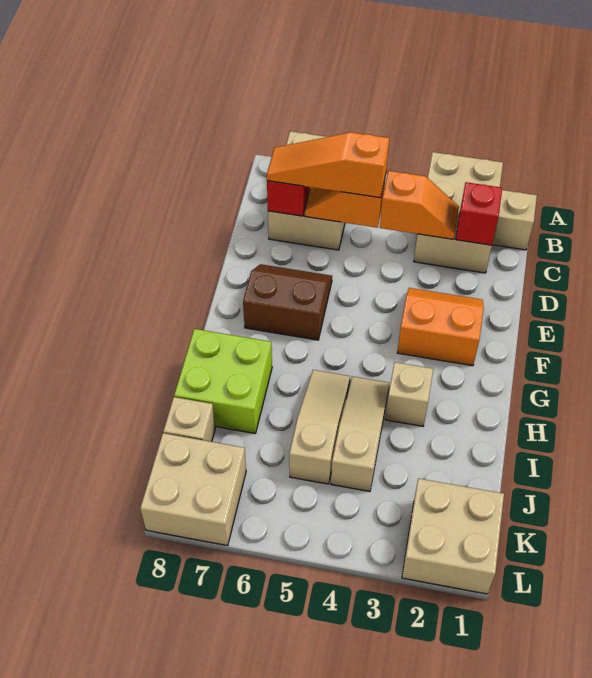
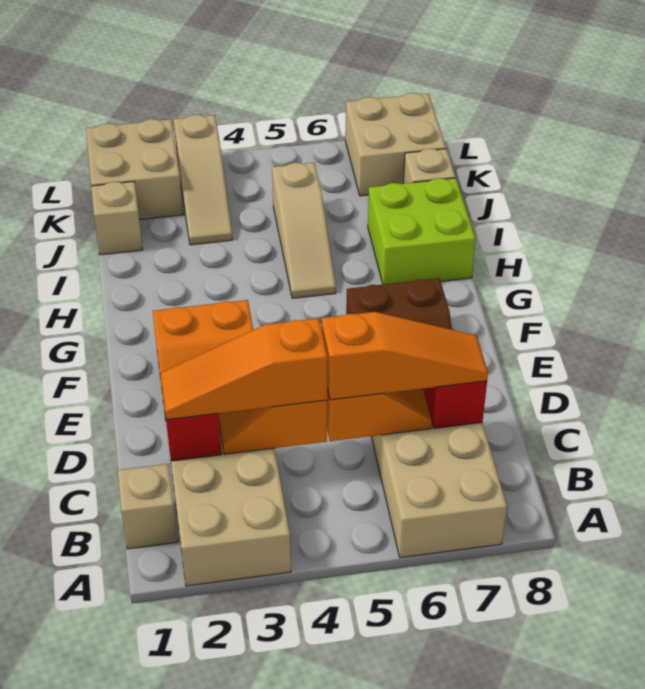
none -> orange slope C2:C4 level 3 top 4
tan brick H3 level 1 -> tan brick J1 level 1
tan slope H4:J4 level 1 top J -> tan slope J3:L3 level 1 top L

